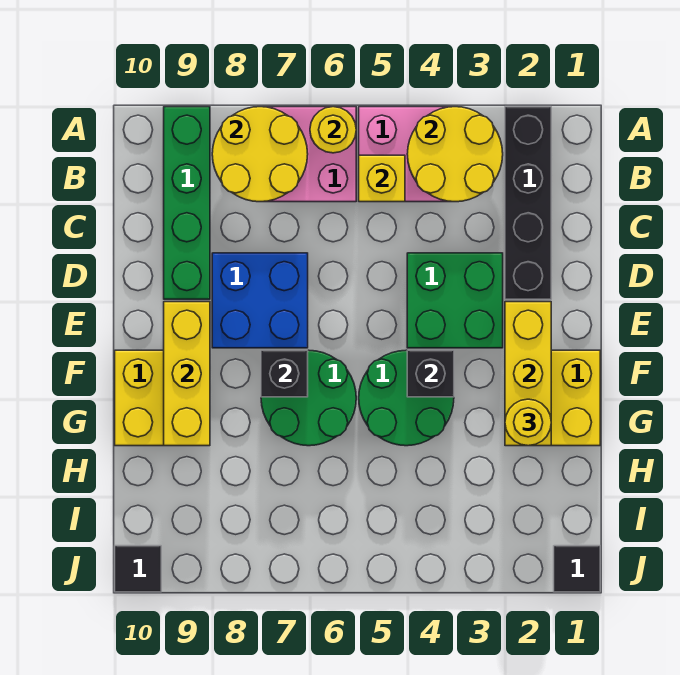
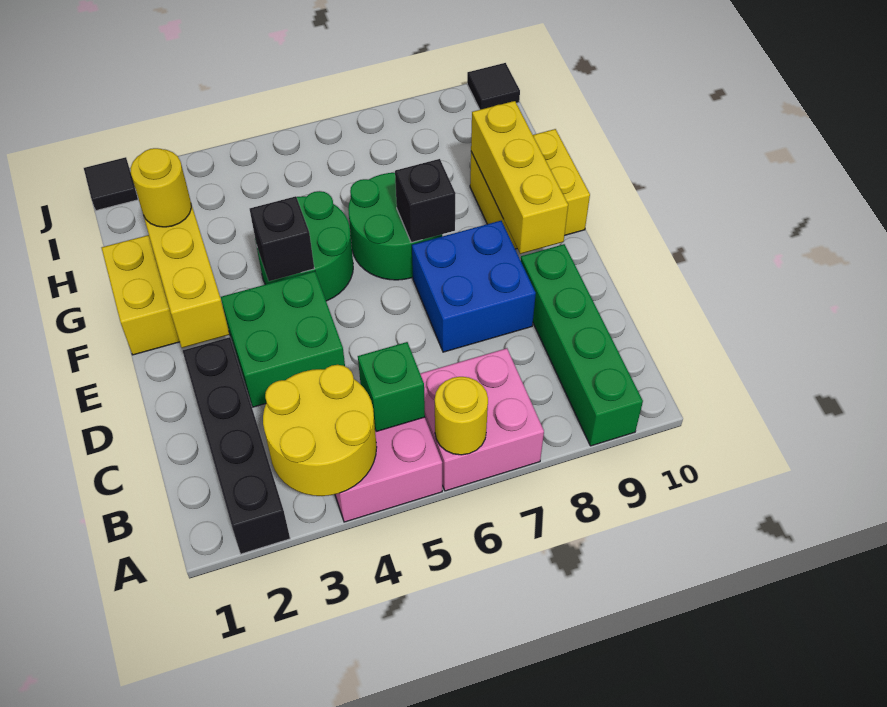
yellow round brick A7:B8 level 2 -> none
yellow brick B5 level 2 -> green brick B5 level 2

